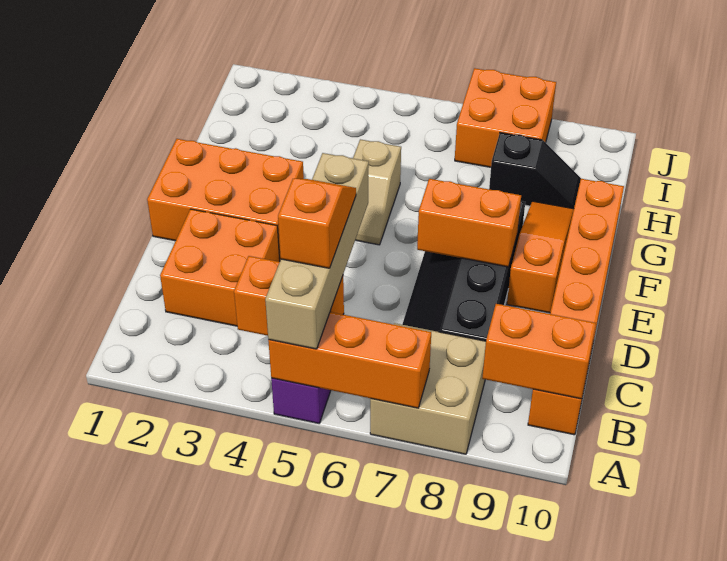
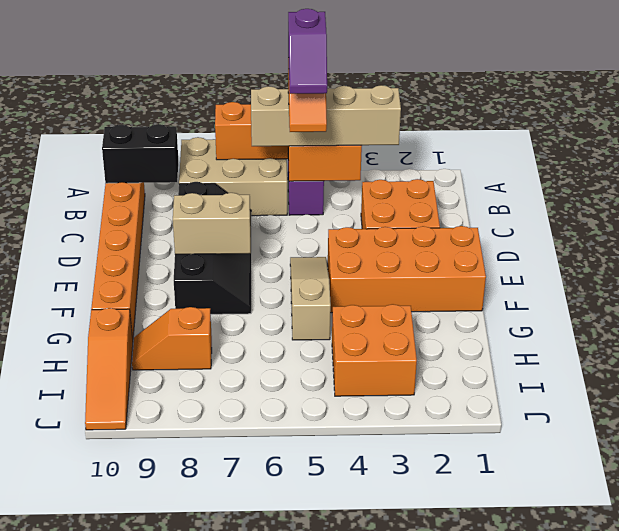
tan brick A5:D5 level 3 -> tan brick B3:B6 level 3
tan brick A7:B8 level 1 -> tan brick A6:B8 level 1
none -> purple slope B5:C5 level 5 top B
orange brick B9:B10 level 2 -> black brick B9:B10 level 2
orange brick E1:F3 level 1 -> orange brick E1:F4 level 1
orange brick E7:E8 level 2 -> tan brick E7:E8 level 2
orange slope E9:G9 level 1 top E -> orange slope H10:J10 level 1 top H
tan slope F5:G5 level 1 top G -> tan slope E5:G5 level 1 top G
black slope H8:H9 level 1 top 8 -> orange slope H8:H9 level 1 top 8
orange brick I7:J8 level 1 -> orange brick H3:I4 level 1

